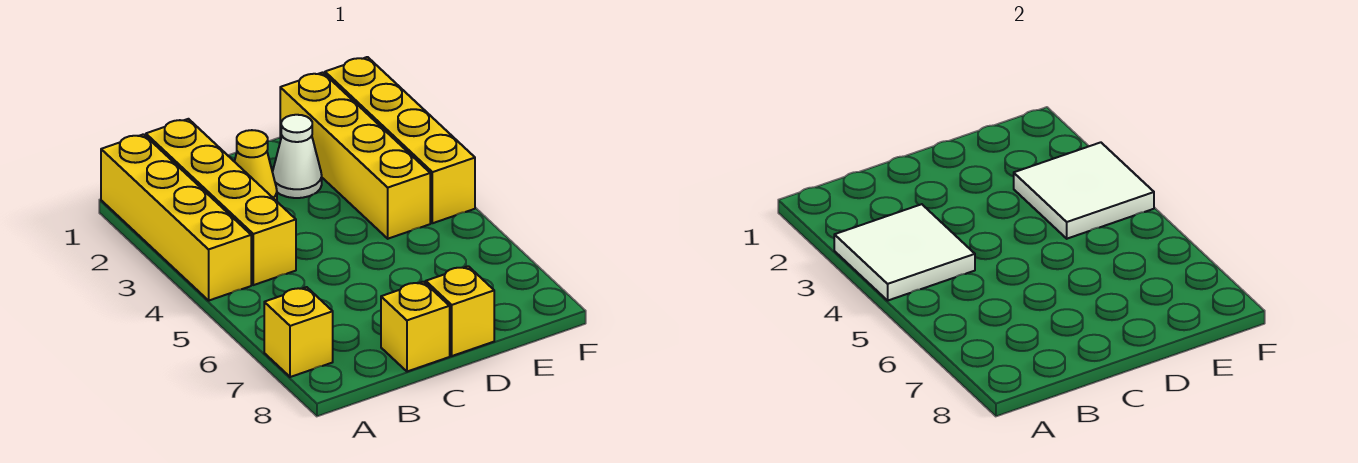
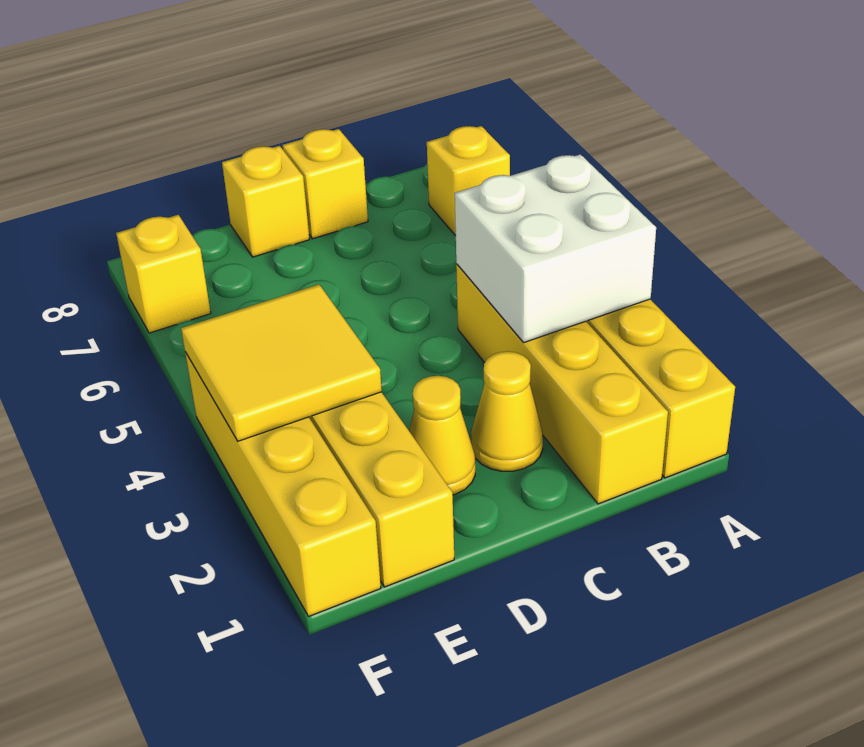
white tile A3:B4 level 2 -> white brick A3:B4 level 2
white cone D2 level 1 -> yellow cone D2 level 1
white tile E3:F4 level 2 -> yellow tile E3:F4 level 2
none -> yellow brick F7 level 1

